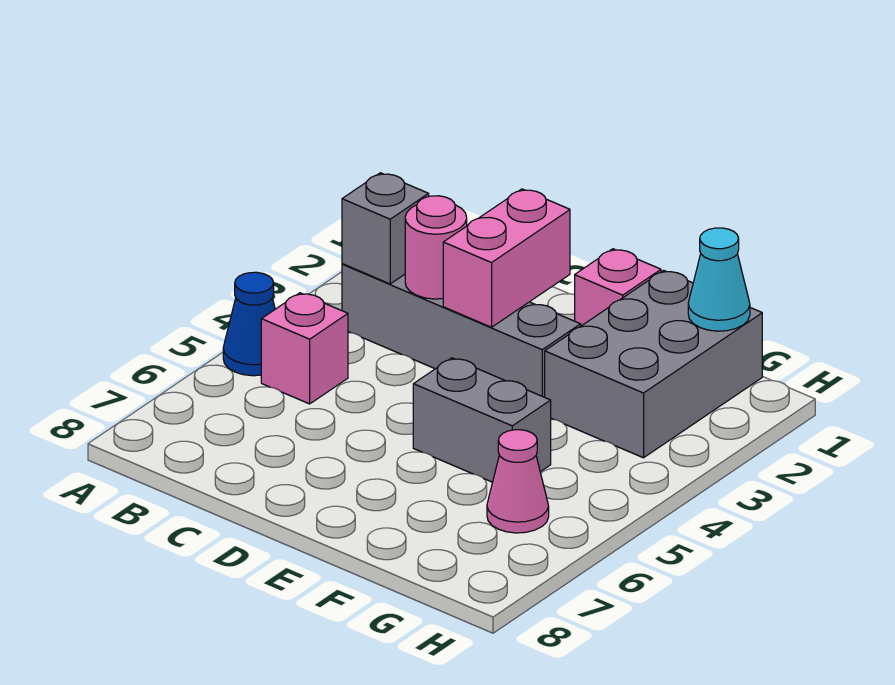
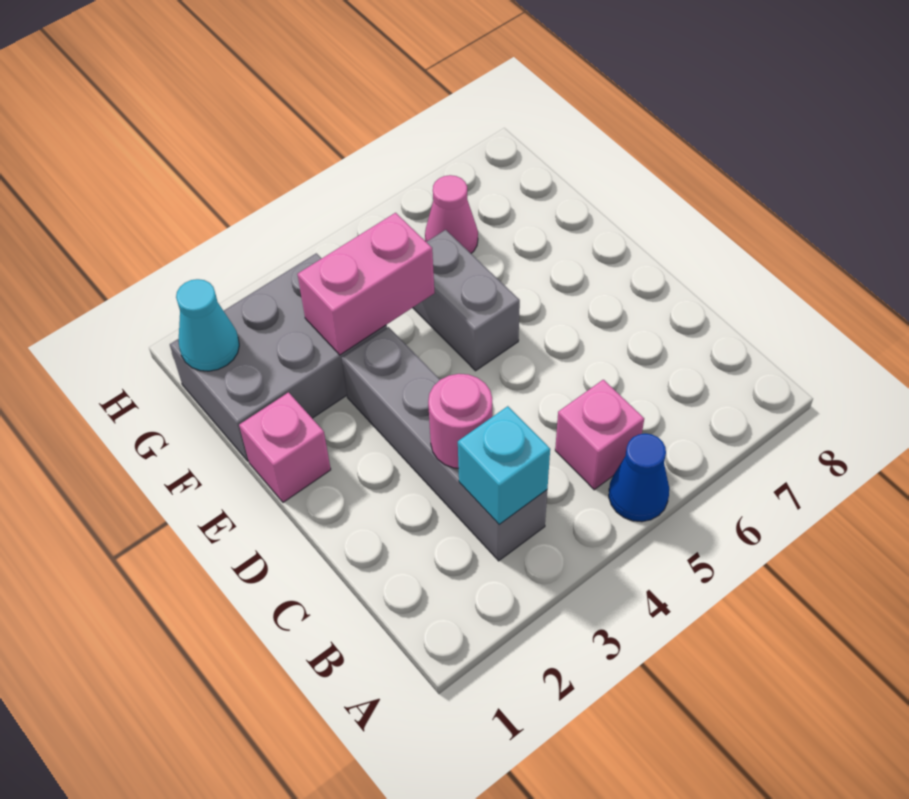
grey brick B3 level 2 -> cyan brick B3 level 2
pink brick D2:D3 level 2 -> pink brick F3:F4 level 2

